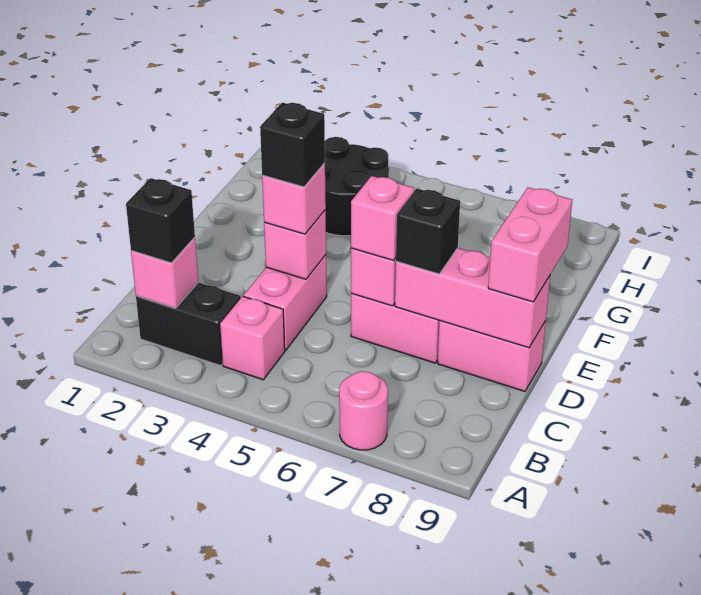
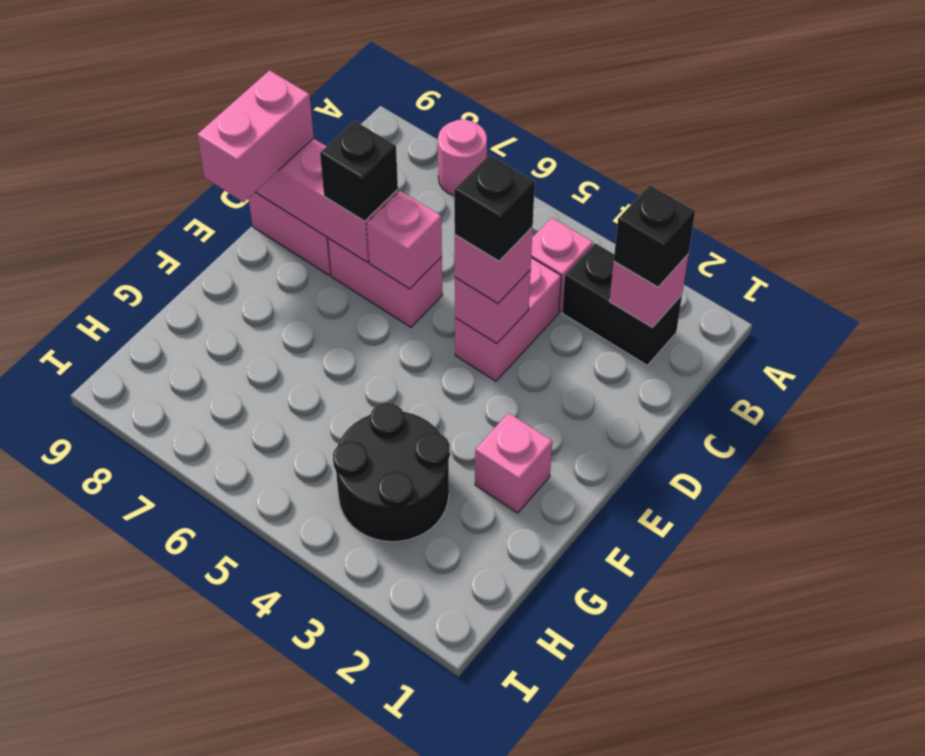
pink brick D6 level 3 -> pink brick F2 level 1

